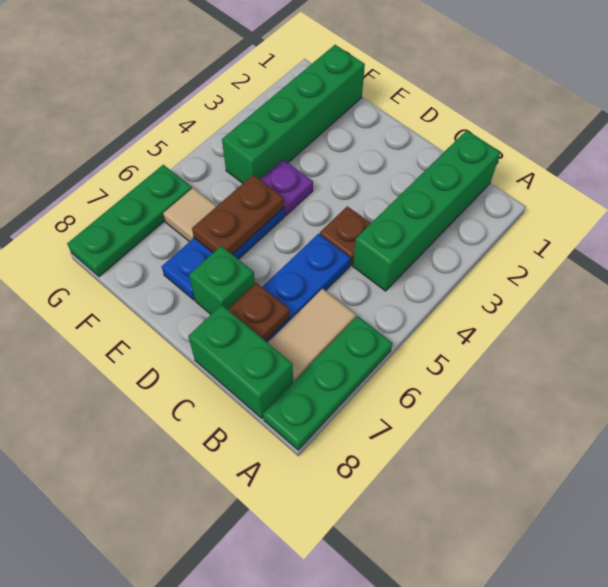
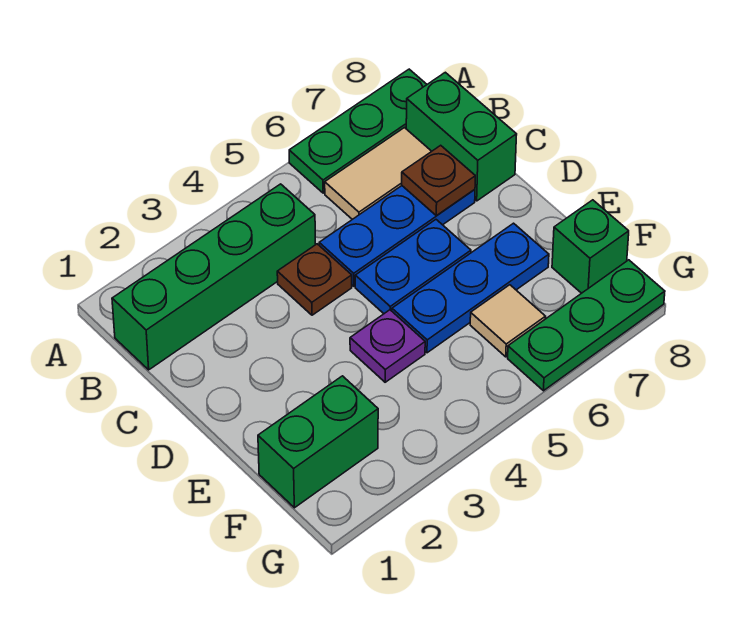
none -> blue plate D5:D6 level 1
green brick D7 level 1 -> green brick F8 level 1
brown plate E5:E6 level 2 -> none
green brick F1:F4 level 1 -> green brick F1:F2 level 1

